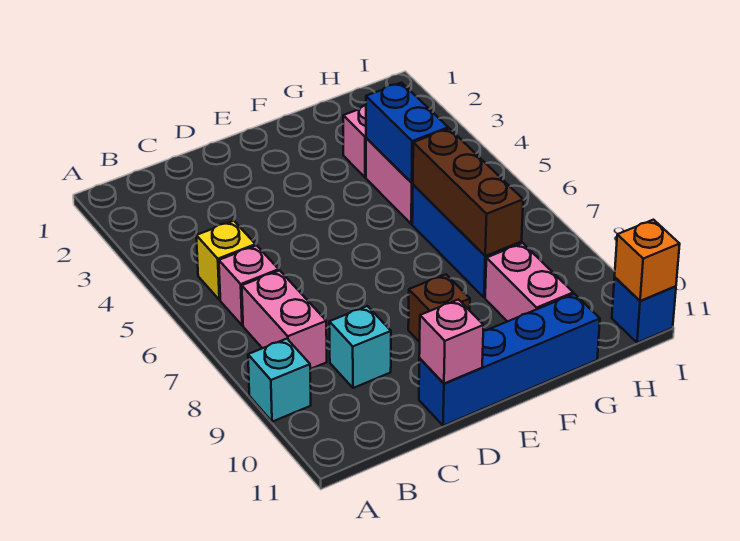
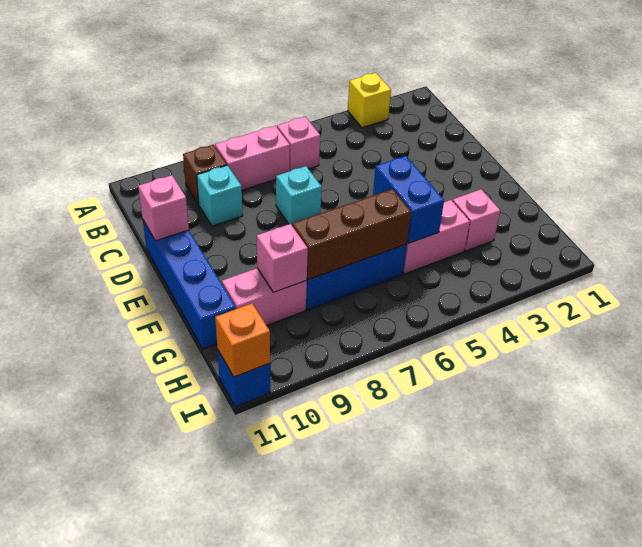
cyan brick A9 level 1 -> cyan brick D7 level 1
yellow brick B5 level 1 -> yellow brick A3 level 1
brown brick E9 level 1 -> brown brick B9 level 1
blue brick G4:G5 level 2 -> blue brick F5:G5 level 2
none -> pink brick G9 level 2

